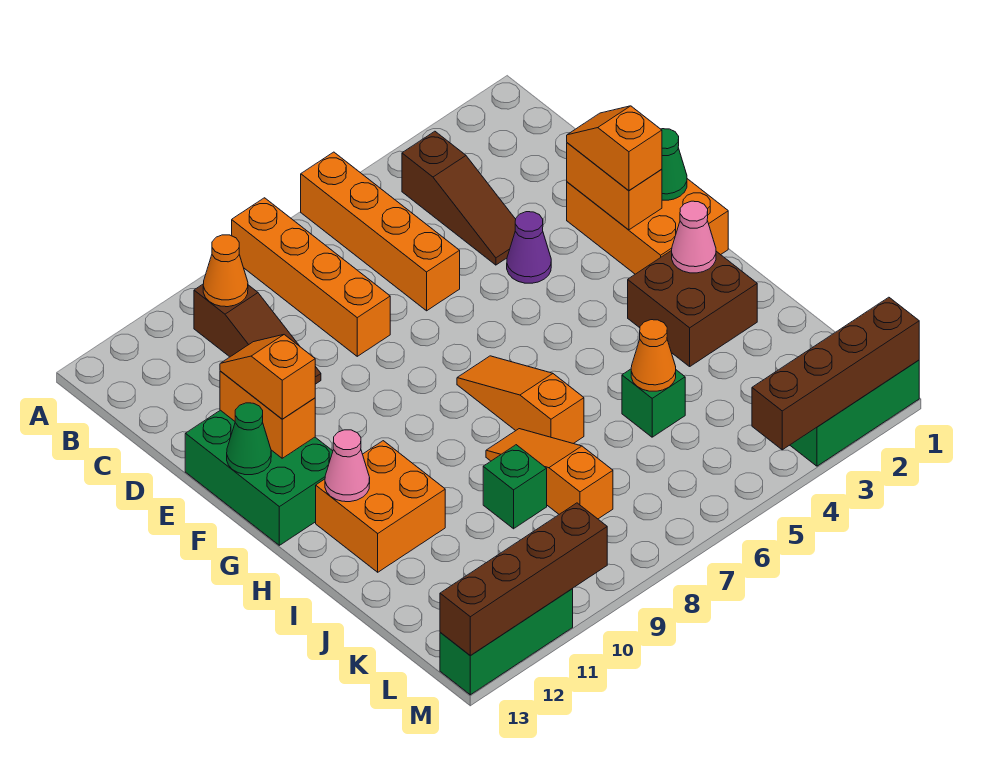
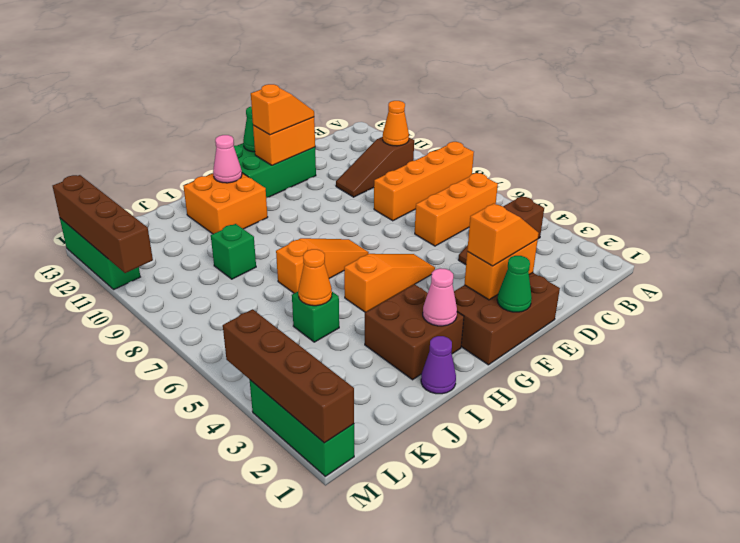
orange brick A6:D6 level 1 -> orange brick B6:D6 level 1
orange brick E1:G2 level 1 -> brown brick E1:G2 level 1
purple cone E4 level 1 -> purple cone I1 level 1
orange slope I8:K8 level 1 top K -> orange slope F5:H5 level 1 top H

